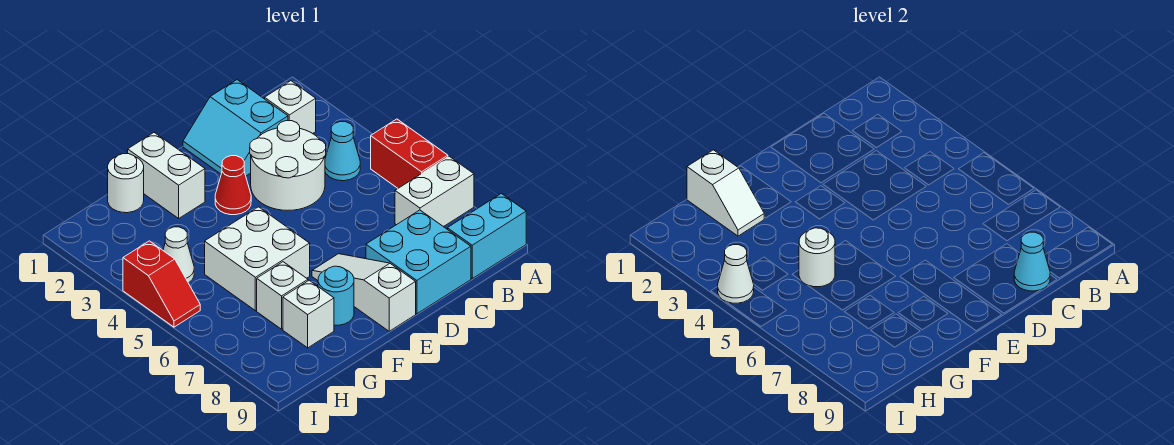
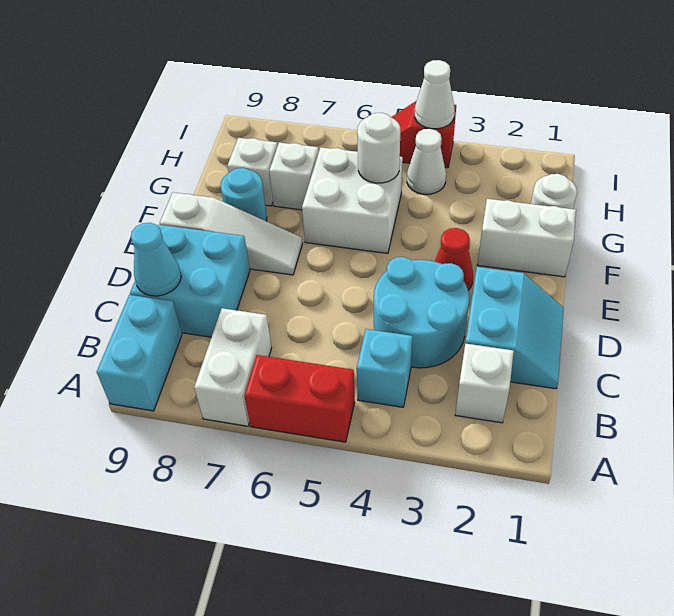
cyan cone B4 level 1 -> cyan brick B4 level 1
cyan slope C1:D2 level 1 top C -> cyan slope C1:D2 level 1 top 2
white round brick C3:D4 level 1 -> cyan round brick C3:D4 level 1
white slope G1:G2 level 2 top 1 -> none

